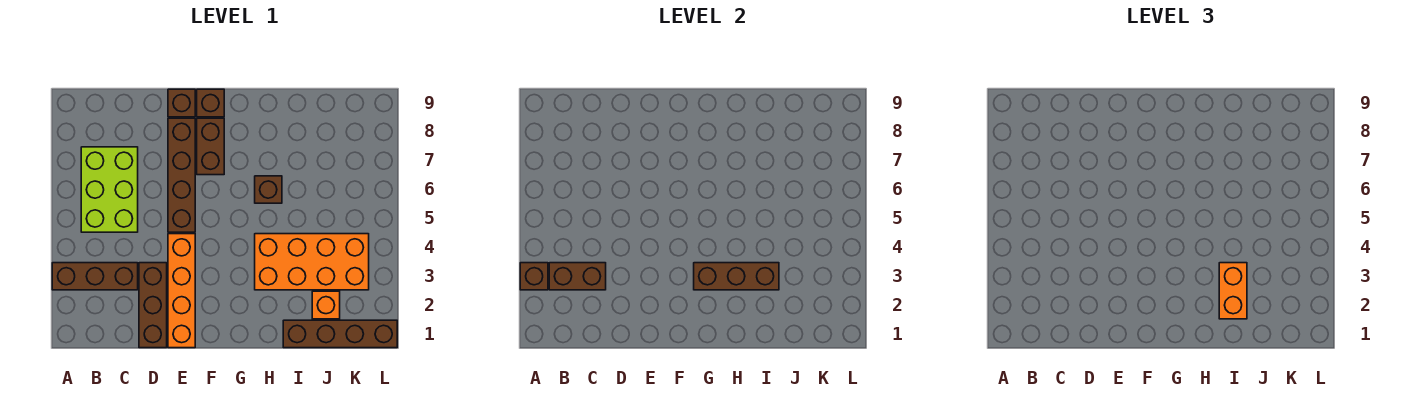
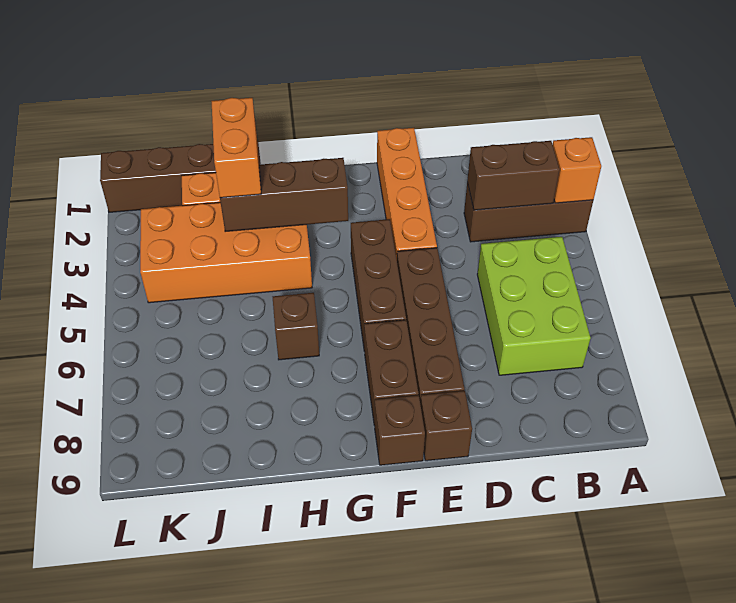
brown brick A3 level 2 -> orange brick A3 level 2
brown brick D1:D3 level 1 -> brown brick F4:F6 level 1

